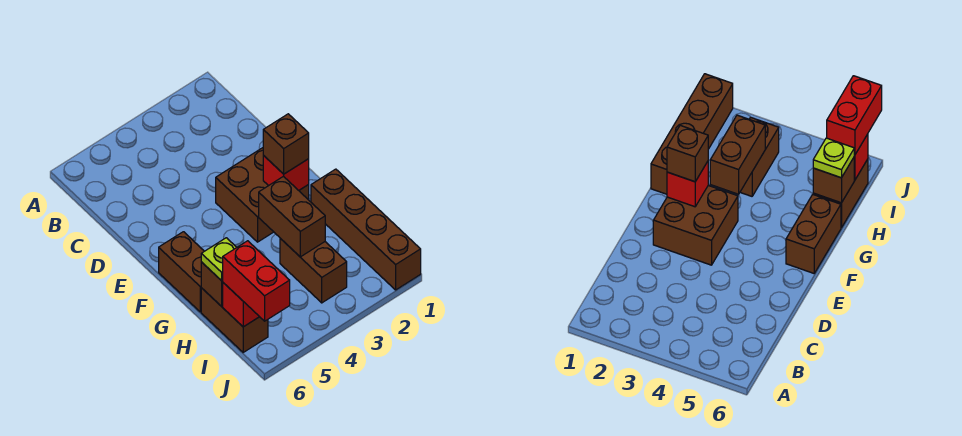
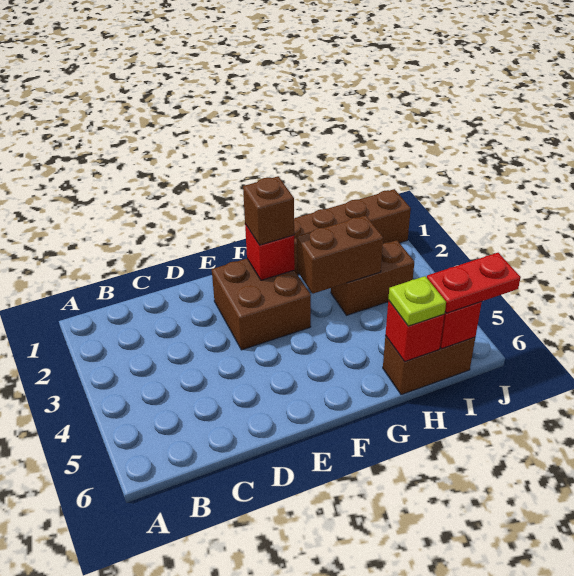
brown brick F6:G6 level 1 -> none
brown brick H6 level 2 -> red brick H6 level 2
red brick I6:J6 level 3 -> red plate I6:J6 level 3

